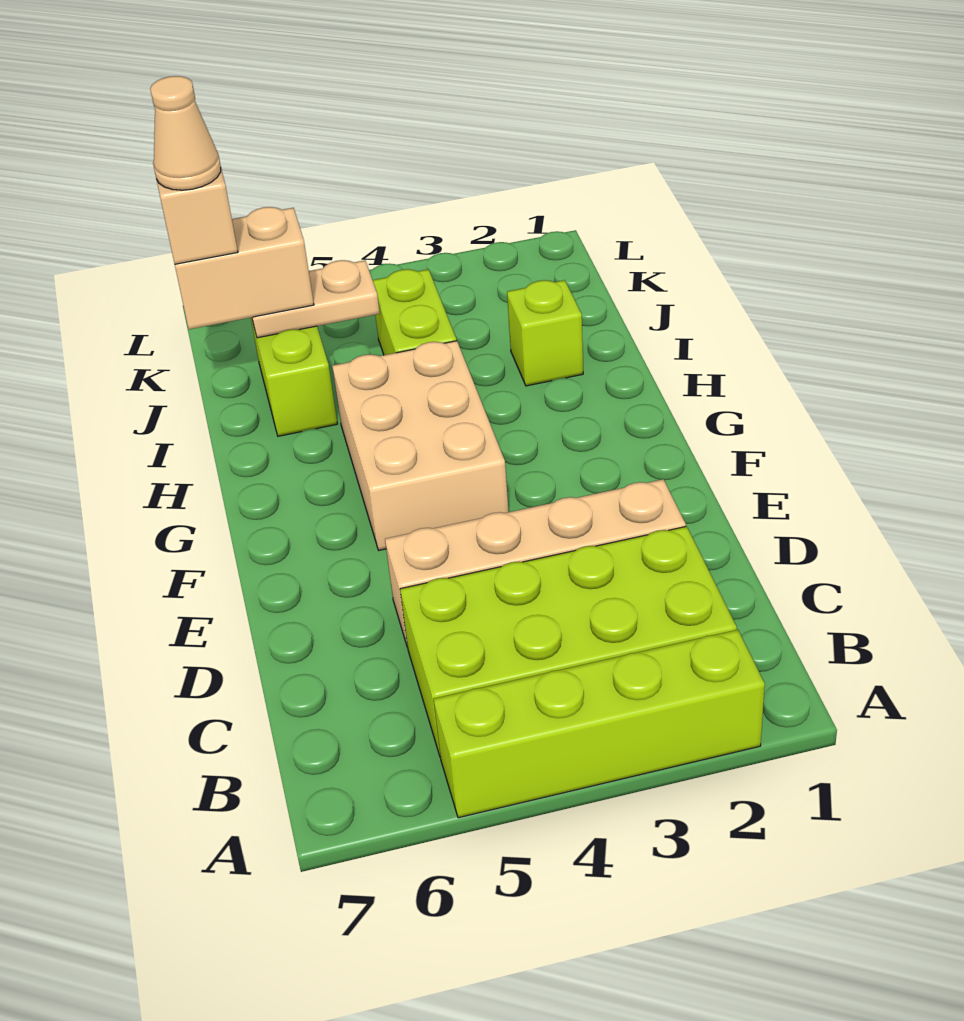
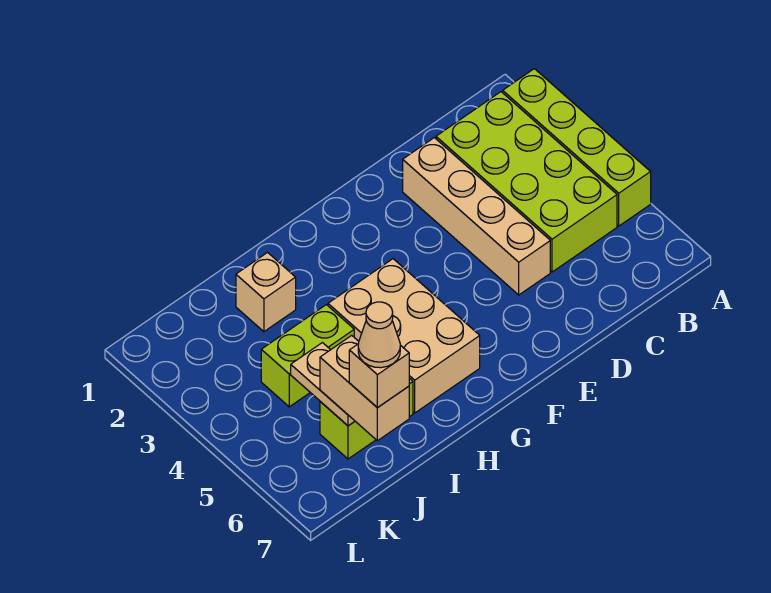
tan brick F4:H5 level 1 -> tan brick G4:H6 level 1
lime brick I2 level 1 -> tan brick I2 level 1

